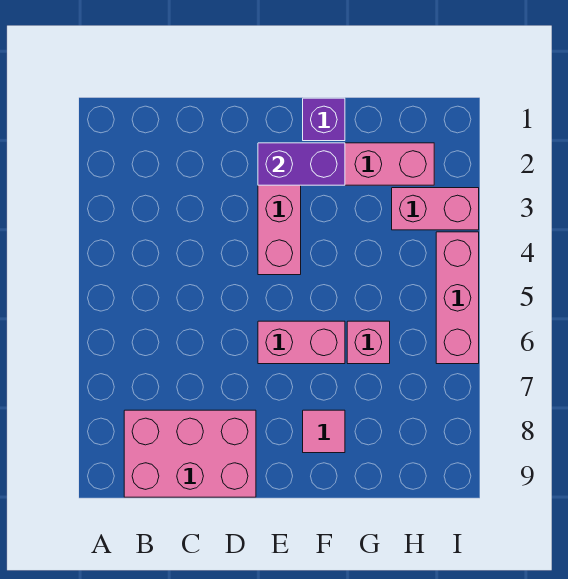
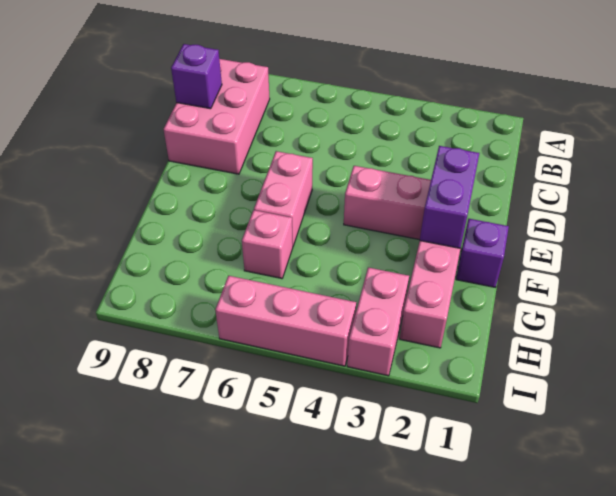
none -> purple brick C9 level 2
pink tile F8 level 1 -> none

